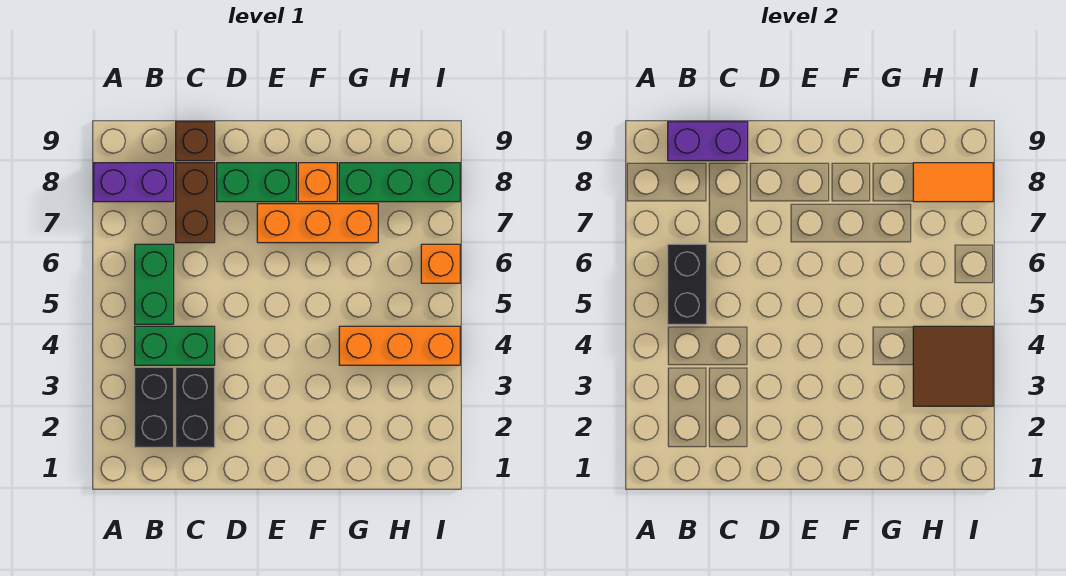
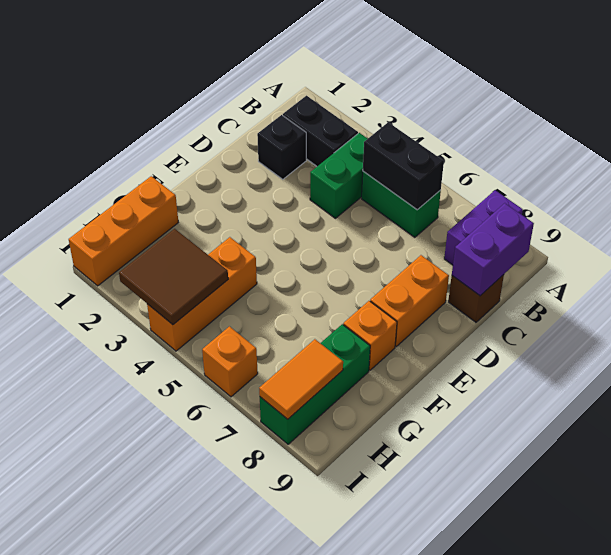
black brick C2:C3 level 1 -> black brick C2 level 1
brown brick C7:C8 level 1 -> none
green brick D8:E8 level 1 -> orange brick D8:E8 level 1
orange brick E7:G7 level 1 -> orange brick G1:I1 level 1

